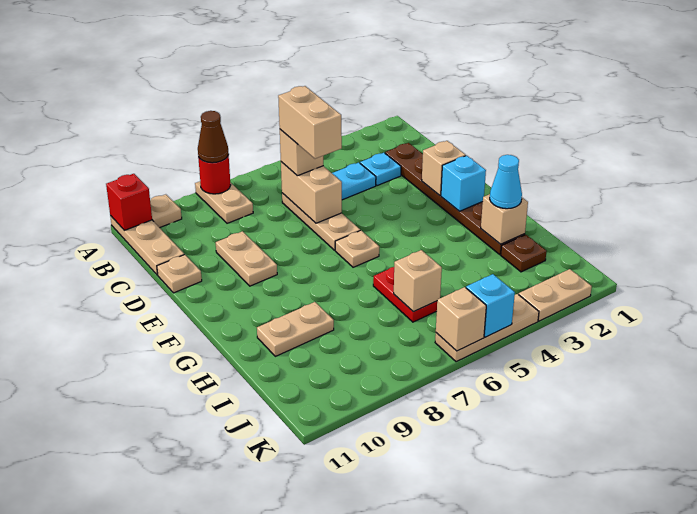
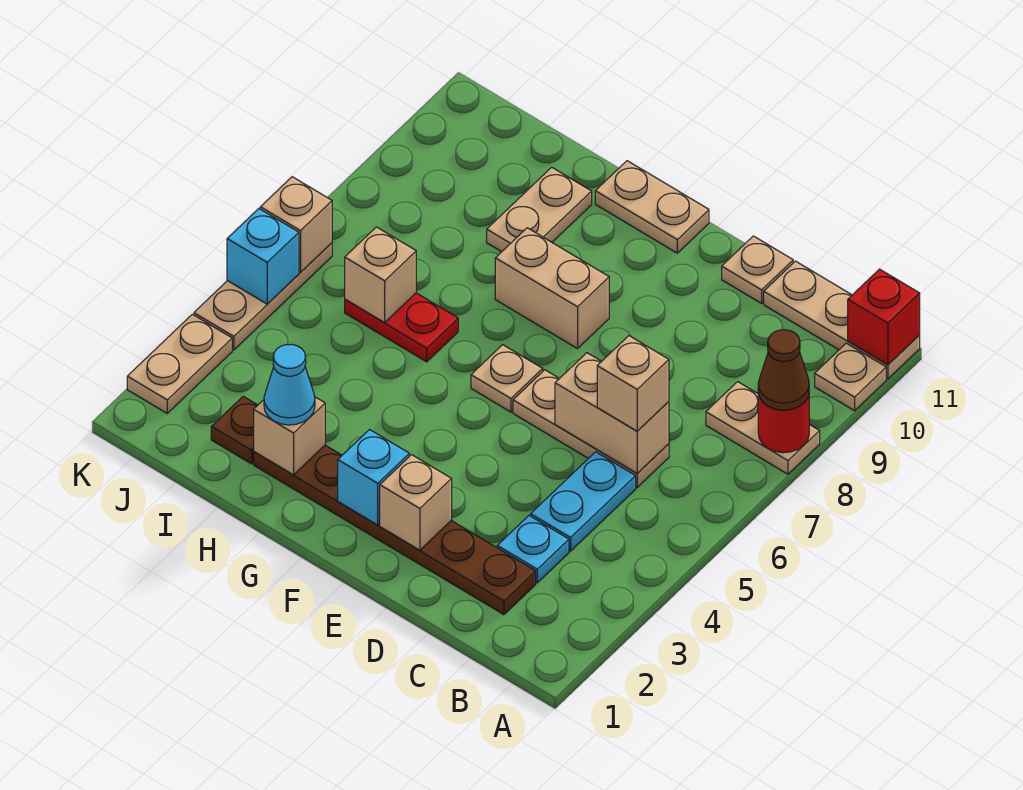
tan brick C6:D6 level 4 -> tan brick F8:G8 level 1
tan plate D9:E9 level 1 -> tan plate F11:G11 level 1

